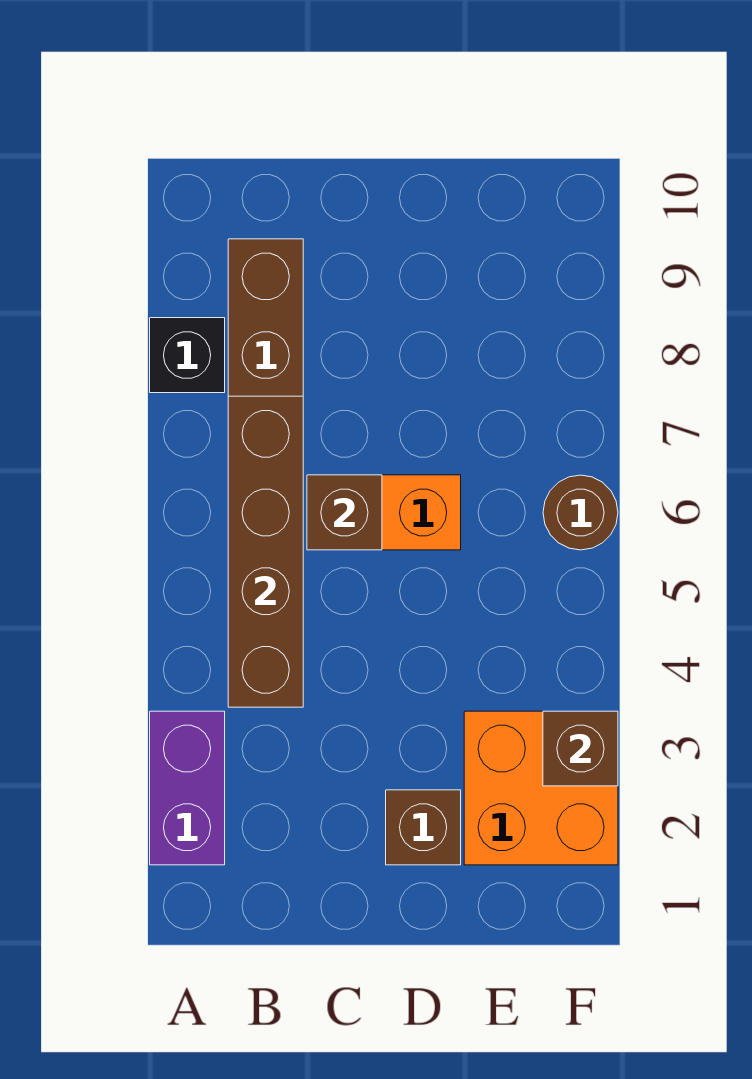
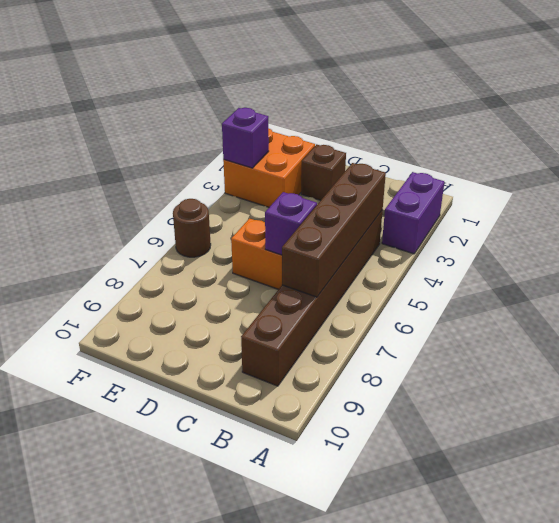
black brick A8 level 1 -> none
brown brick C6 level 2 -> purple brick C6 level 2
brown brick F3 level 2 -> purple brick F3 level 2

